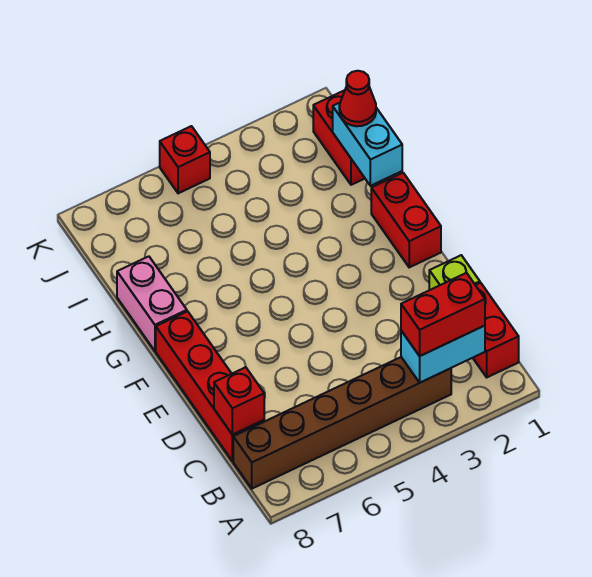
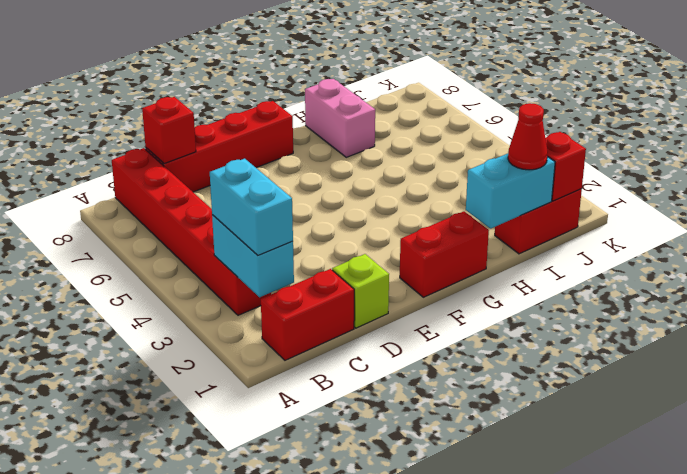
red brick B2:B3 level 3 -> cyan brick B2:B3 level 3
brown brick B3:B8 level 1 -> red brick B3:B8 level 1
pink brick G8:H8 level 1 -> pink brick H7:H8 level 1
red brick K5 level 1 -> red brick J1 level 2

